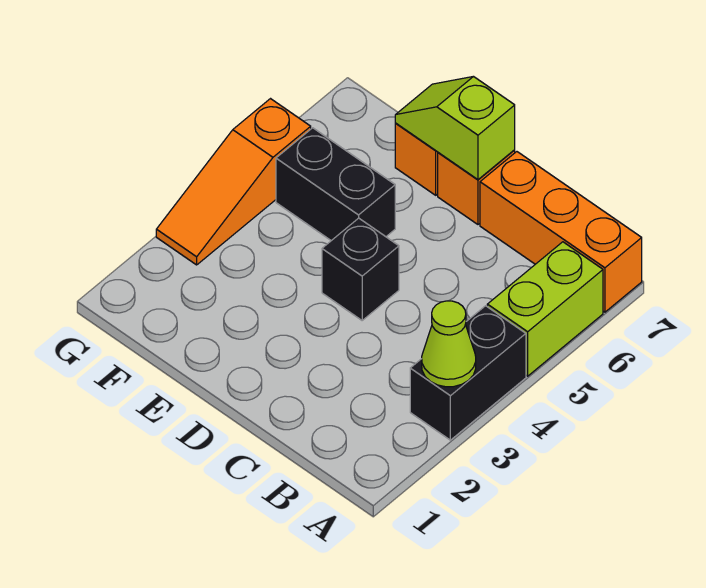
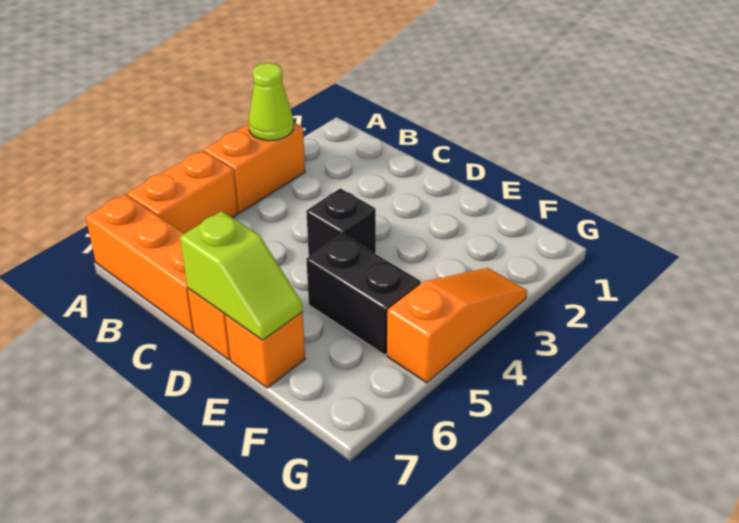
black brick A3:A4 level 1 -> orange brick A3:A4 level 1
lime brick A5:A6 level 1 -> orange brick A5:A6 level 1

